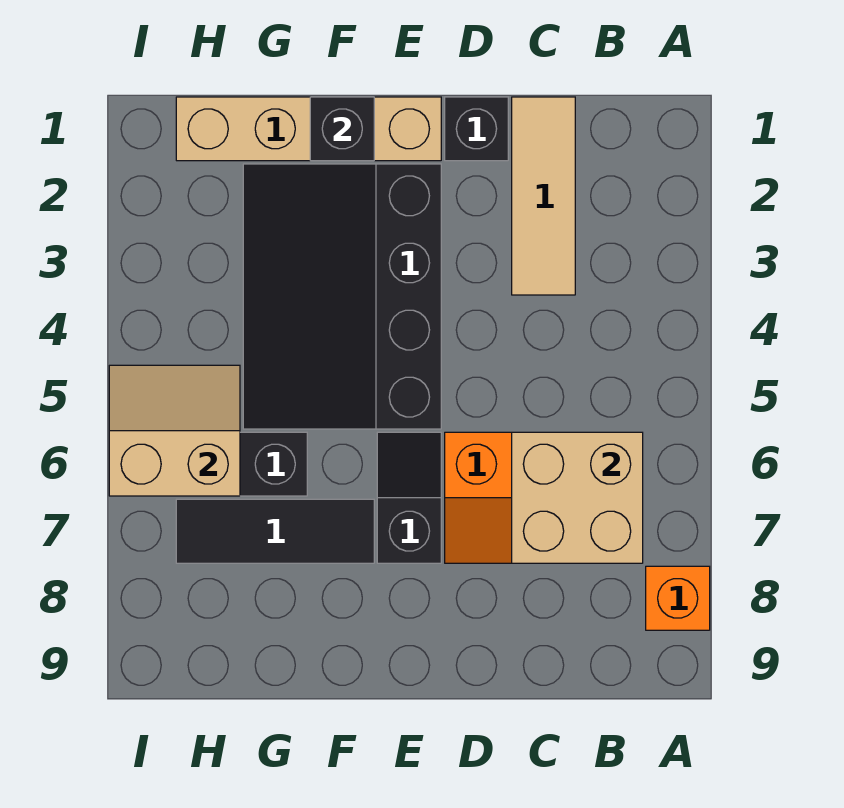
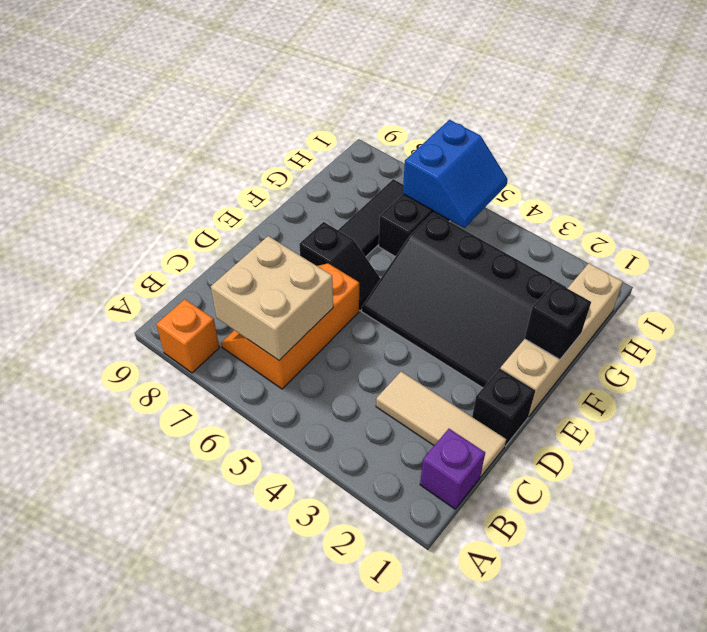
none -> purple brick B1 level 1
black slope E2:G5 level 1 top E -> black slope E2:G5 level 1 top G
tan slope H5:I6 level 2 top 6 -> blue slope H5:I6 level 2 top 6

